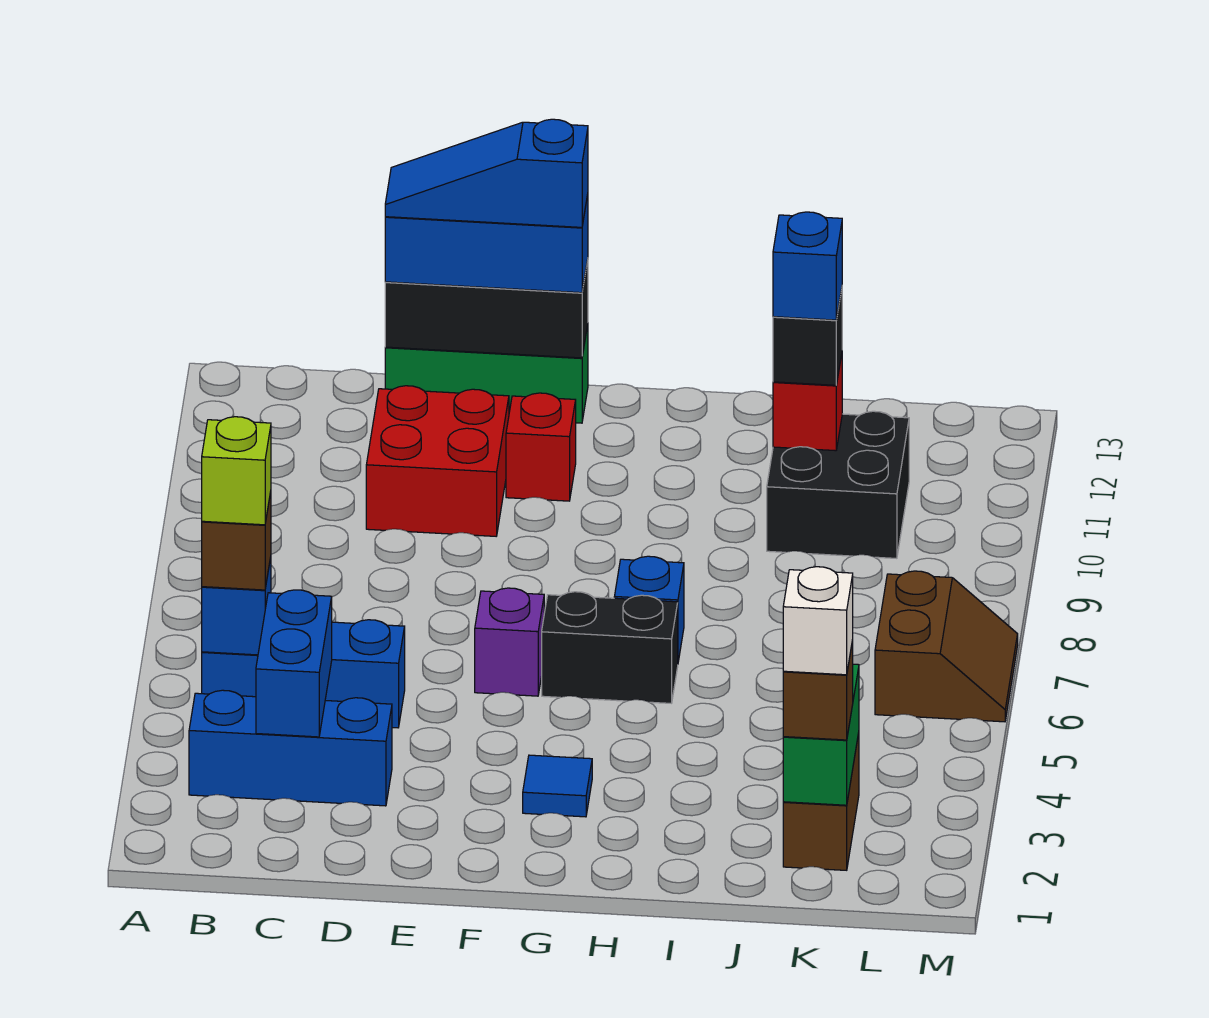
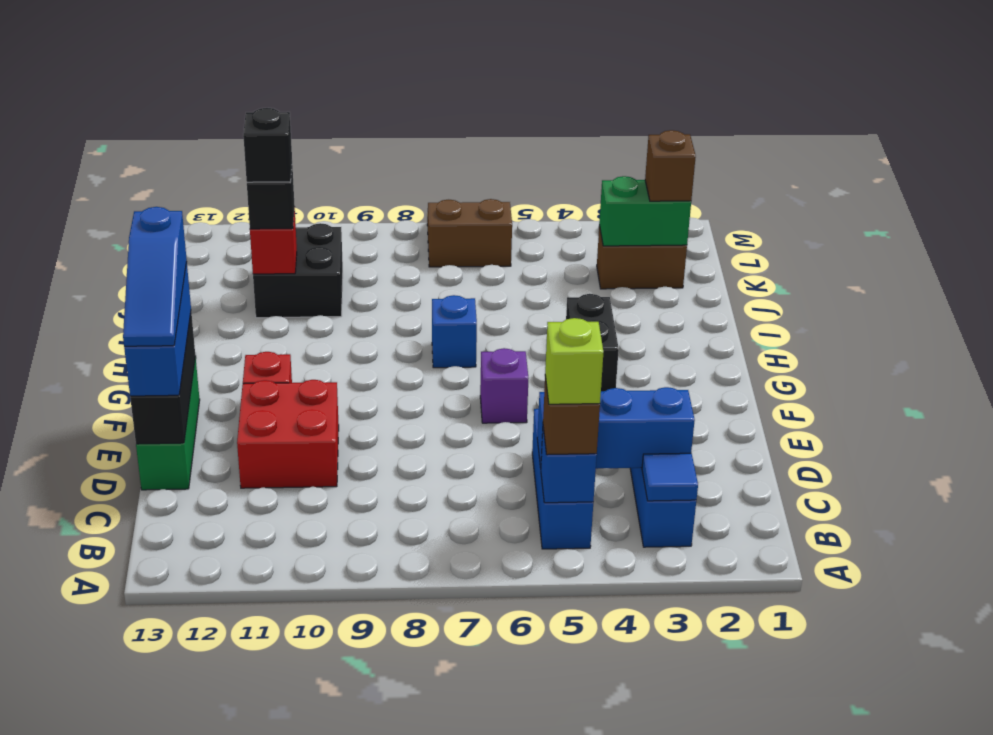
blue brick C3:C4 level 2 -> blue brick C3:C5 level 2
blue tile G3 level 1 -> blue tile B3 level 2
black brick G6:H6 level 1 -> black brick G4:H4 level 1
blue brick J11 level 4 -> black brick J11 level 4
white brick K2 level 4 -> none

